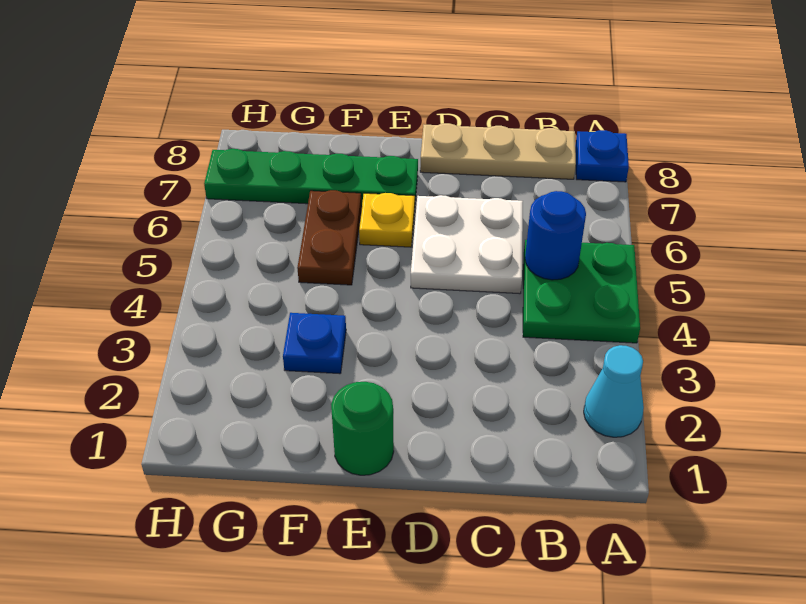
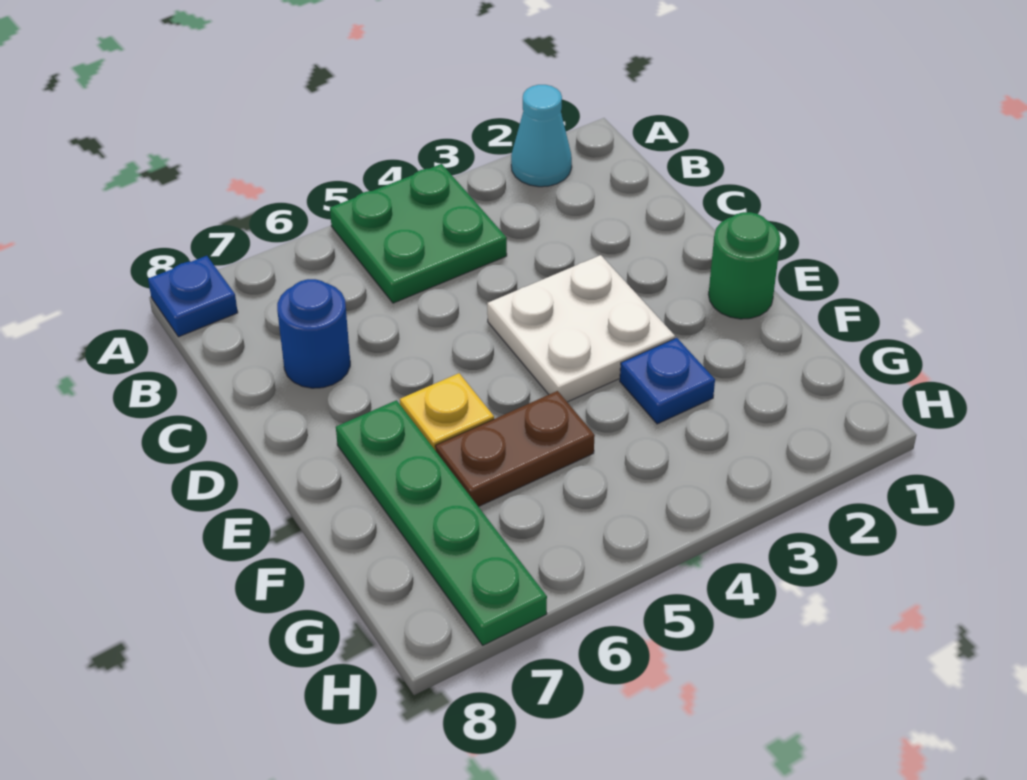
blue round brick B5 level 2 -> blue round brick C7 level 1
tan plate B8:D8 level 1 -> none
white plate C5:D6 level 1 -> white plate D3:E4 level 1

